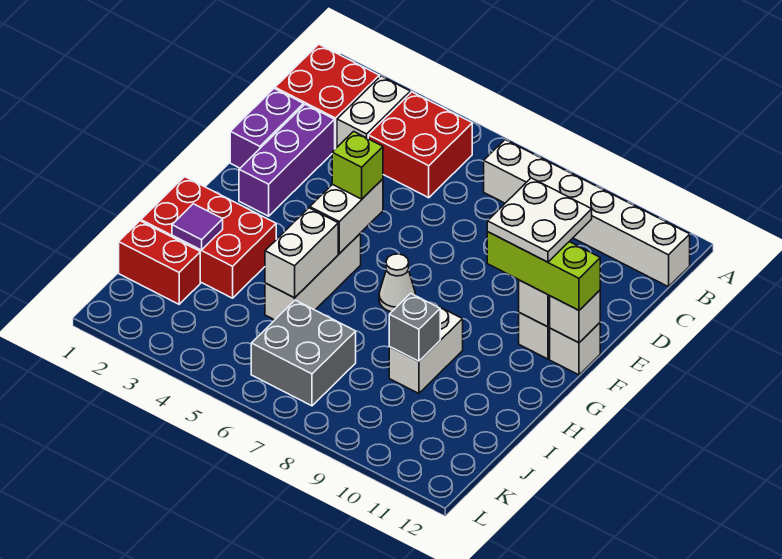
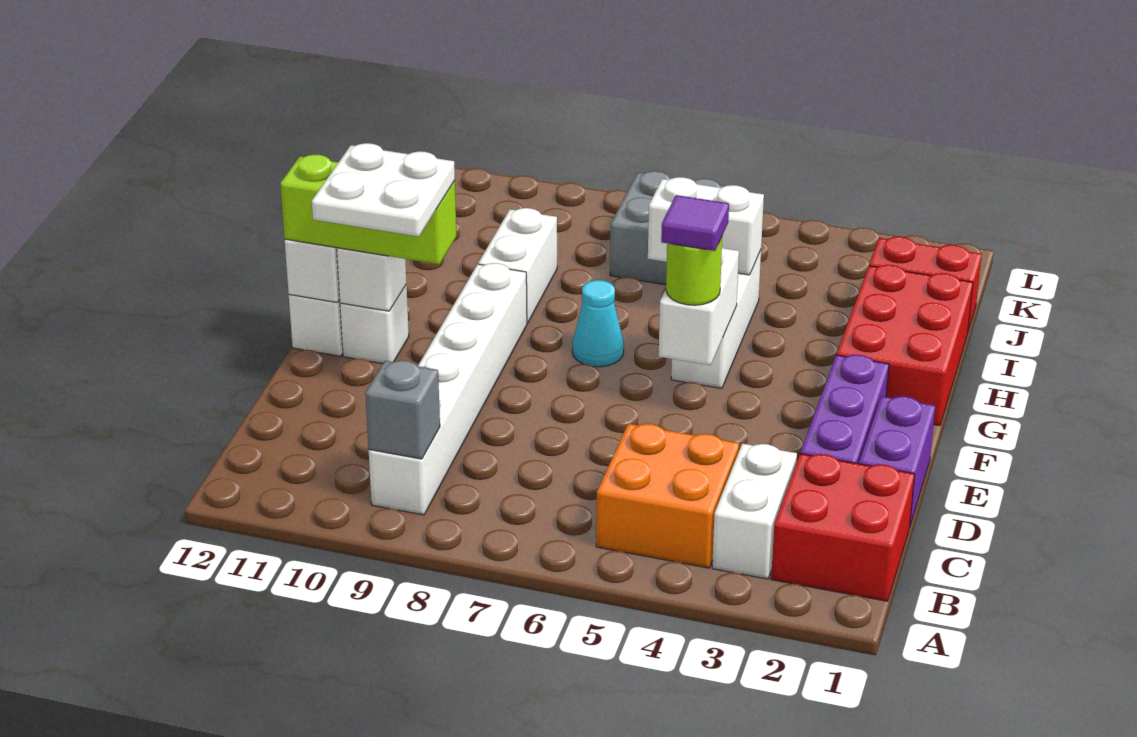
red brick B4:C5 level 1 -> orange brick B4:C5 level 1
white brick B7:B12 level 1 -> white brick B9:G9 level 1
lime brick F5 level 3 -> lime round brick F5 level 3
white cone G7 level 1 -> cyan cone G7 level 1
red brick H1:I3 level 1 -> red brick G1:I2 level 1
white brick H5:I5 level 2 -> white brick I5:I6 level 2
purple tile I2 level 2 -> purple tile F5 level 4
grey brick I9 level 2 -> grey brick B9 level 2

